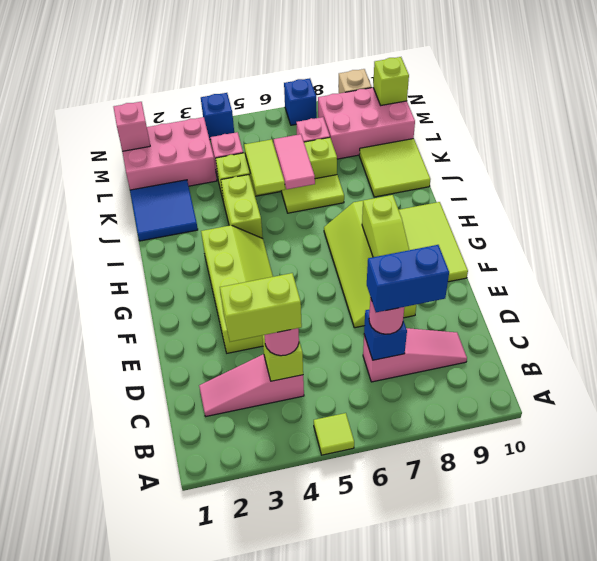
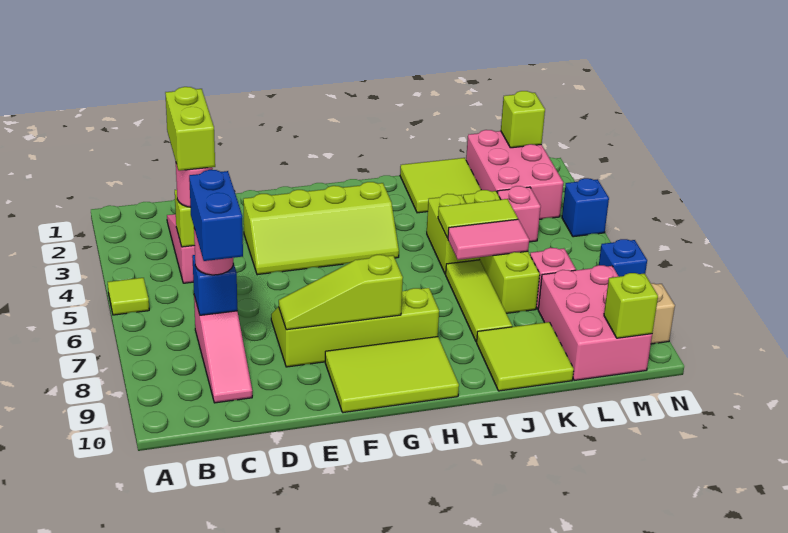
lime brick I4:J4 level 1 -> lime brick J4:J5 level 1
blue tile J1:K2 level 1 -> lime tile J1:K2 level 1
lime tile J6:J7 level 1 -> lime tile J6:J8 level 1
pink brick M1 level 2 -> lime brick M1 level 2

